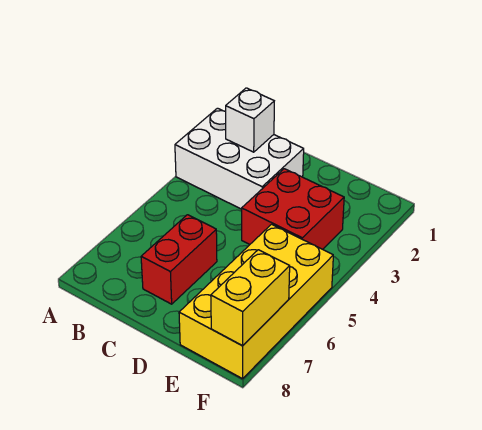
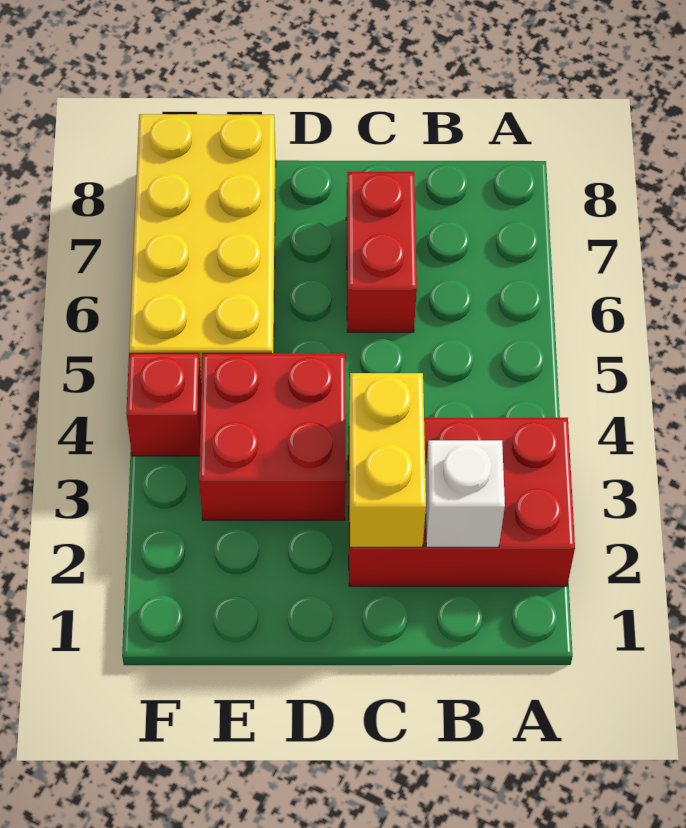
white brick A2:C3 level 1 -> red brick A2:C3 level 1
none -> red brick F4 level 1
yellow brick F7:F8 level 2 -> yellow brick C2:C3 level 2

